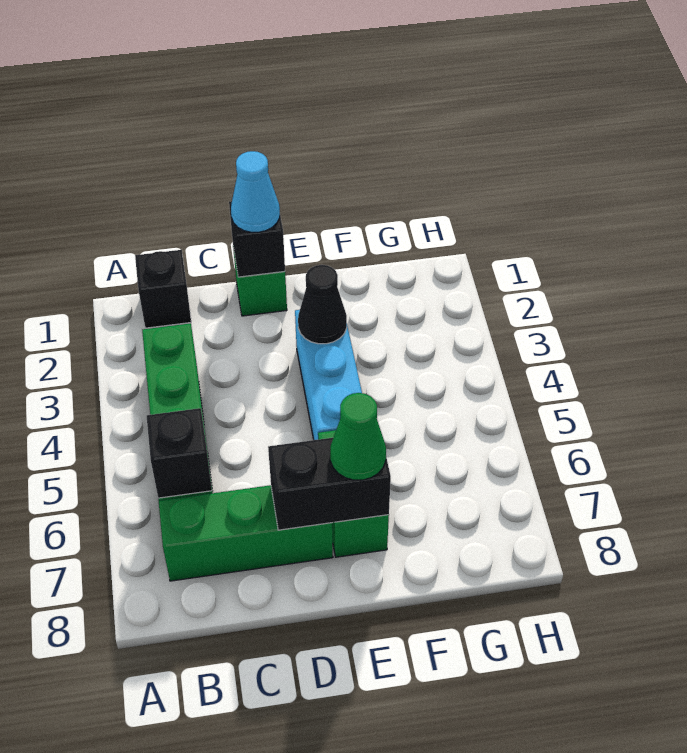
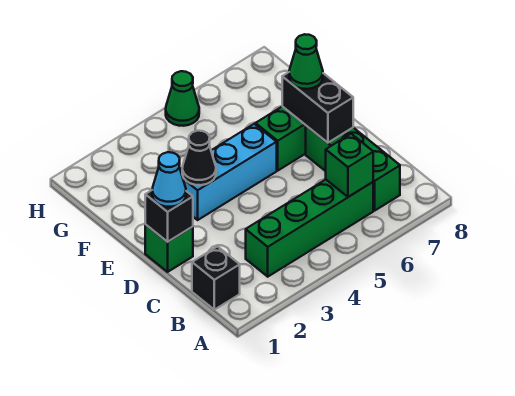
black brick B6 level 2 -> green brick B6 level 2
none -> green cone H5 level 1

